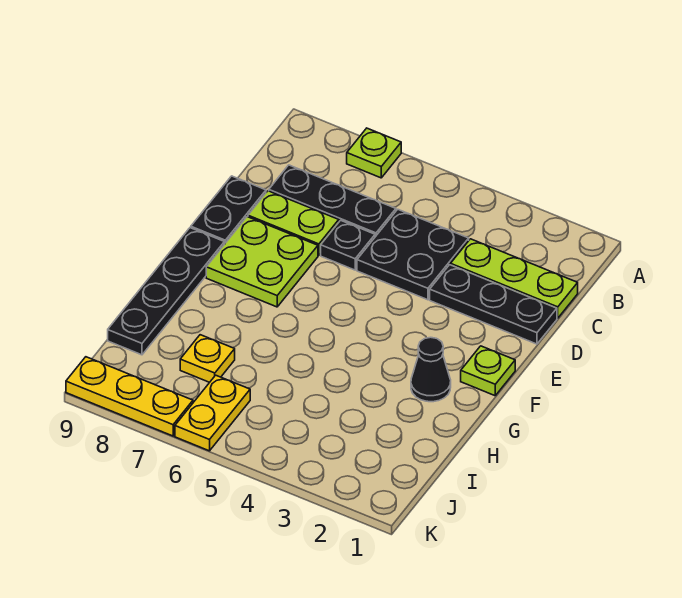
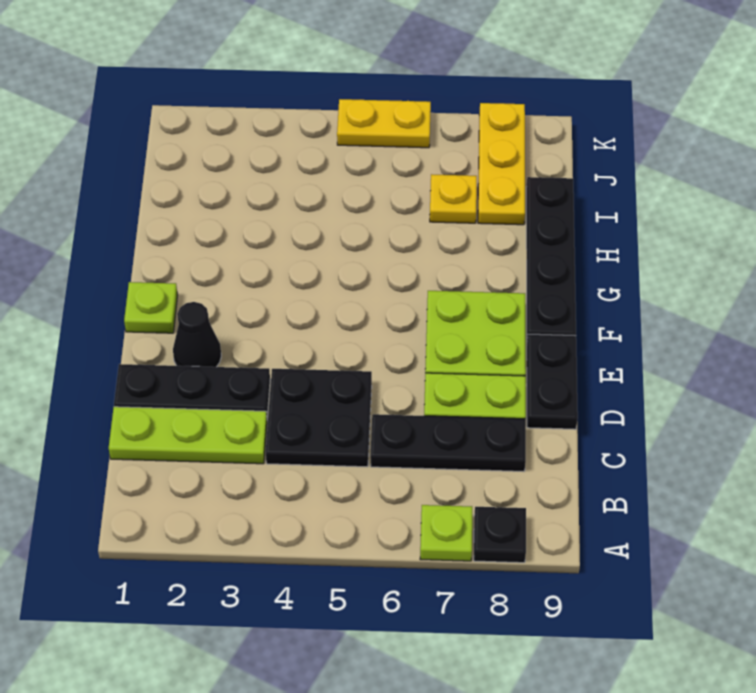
black plate D6 level 1 -> black plate A8 level 1
black cone G2 level 1 -> black cone E2 level 1
yellow plate J6:K6 level 1 -> yellow plate K5:K6 level 1
yellow plate K7:K9 level 1 -> yellow plate I8:K8 level 1

